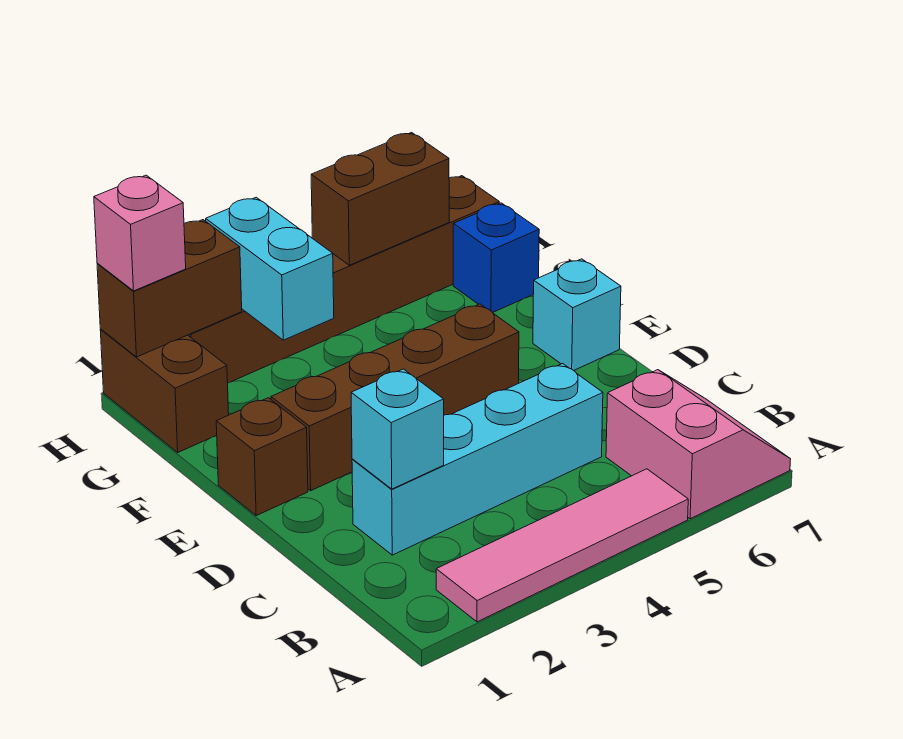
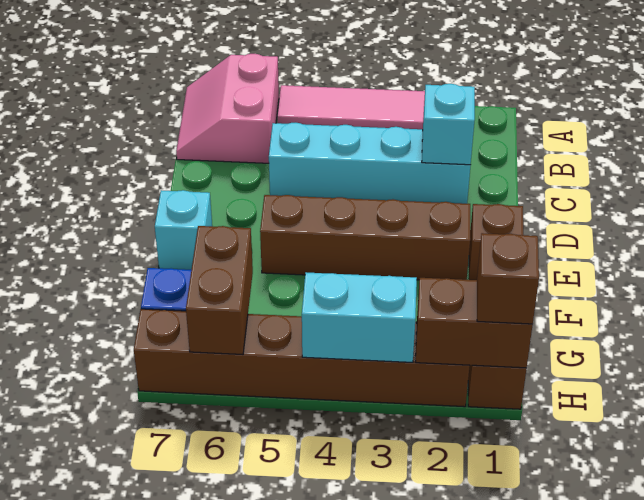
cyan brick G3:H3 level 2 -> cyan brick H3:H4 level 2
pink brick H1 level 3 -> brown brick H1 level 3
brown brick H5:H6 level 2 -> brown brick G6:H6 level 2

